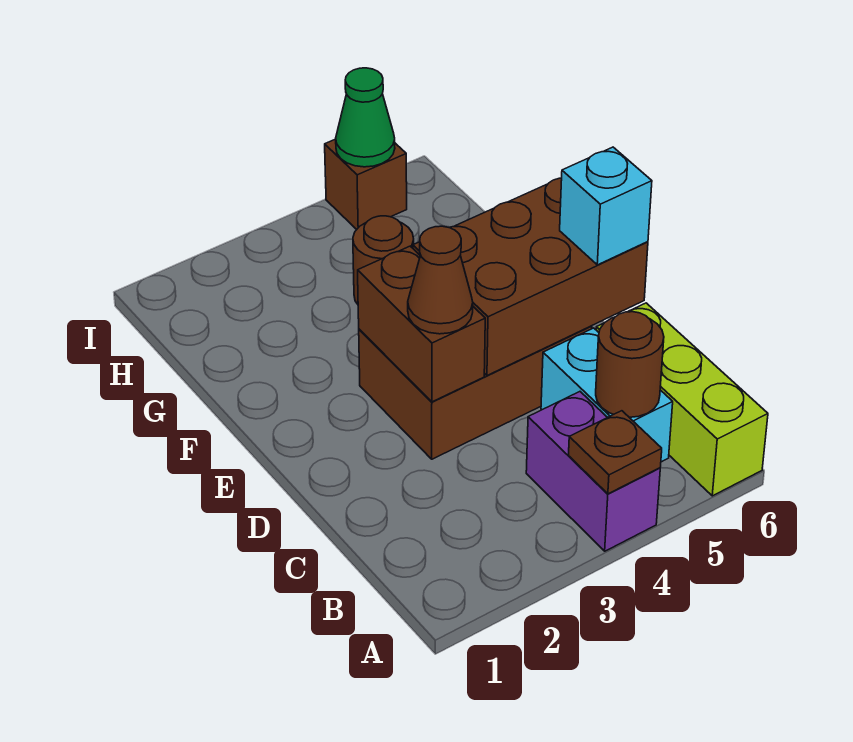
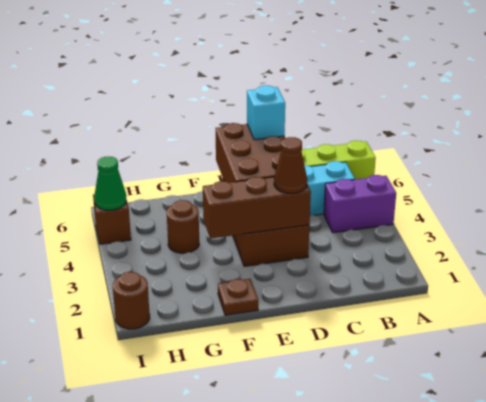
brown plate A4 level 2 -> brown plate F1 level 1
brown round brick B5 level 2 -> brown round brick I1 level 1
brown brick D3:E3 level 2 -> brown brick D3:F3 level 2

